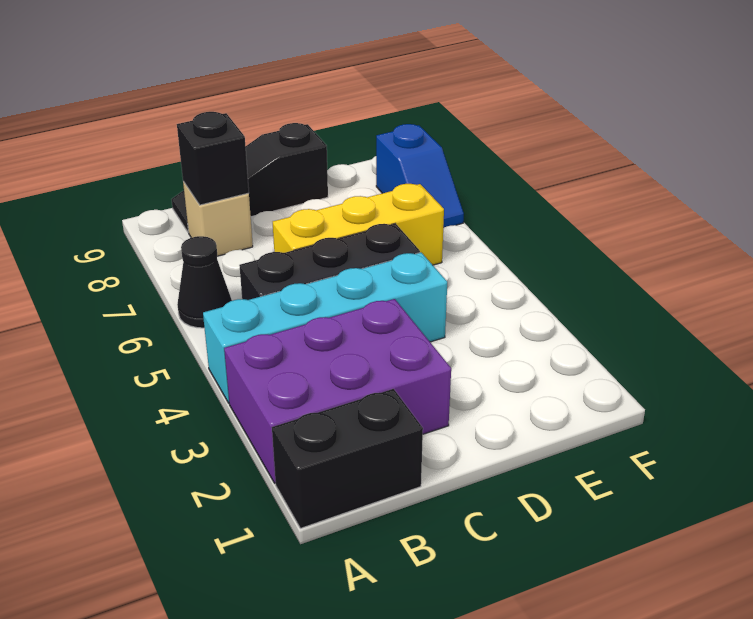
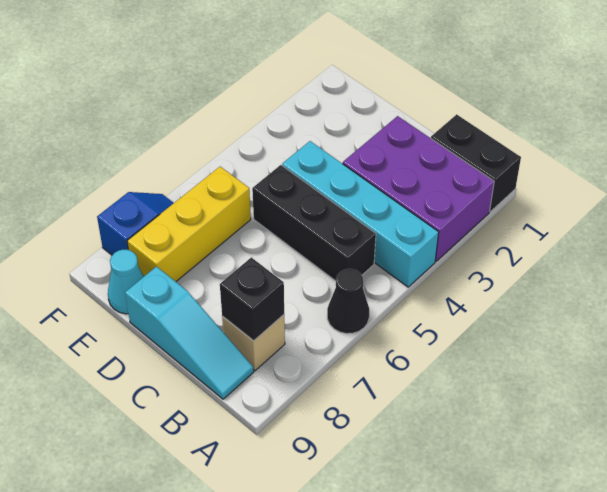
black slope B9:D9 level 1 top D -> cyan slope B9:D9 level 1 top D
yellow brick C6:E6 level 1 -> yellow brick E6:E8 level 1
none -> cyan cone E9 level 1

